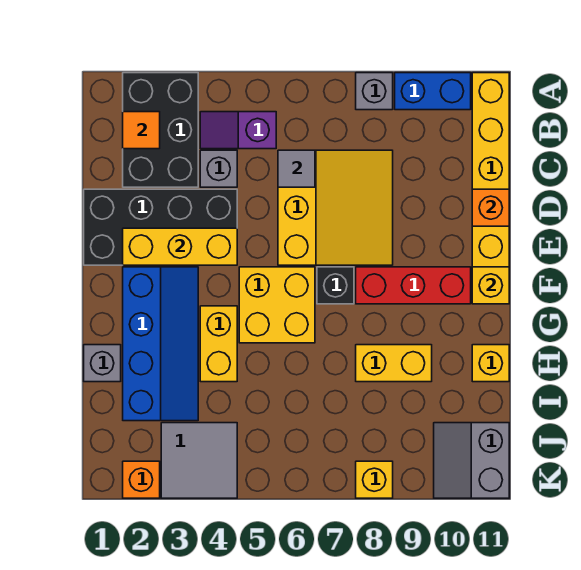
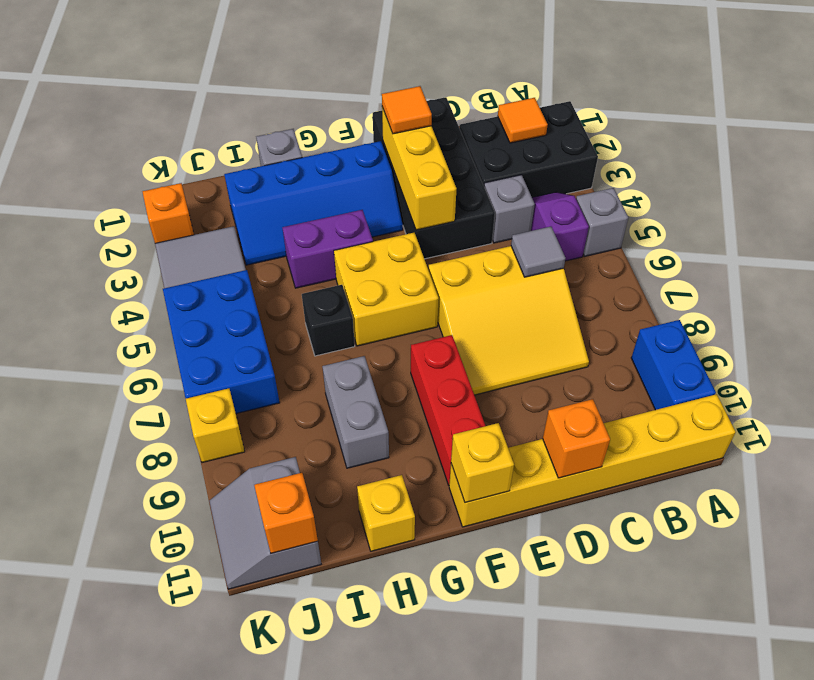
grey brick A8 level 1 -> grey brick A5 level 1
none -> orange tile E2 level 3
black brick F7 level 1 -> black brick H6 level 1
yellow brick G4:H4 level 1 -> purple brick G4:H4 level 1
yellow brick H8:H9 level 1 -> grey brick H8:H9 level 1
none -> blue brick J5:K7 level 1
grey slope J10:K11 level 1 top 11 -> grey slope J10:K11 level 1 top J
none -> orange brick J11 level 2

